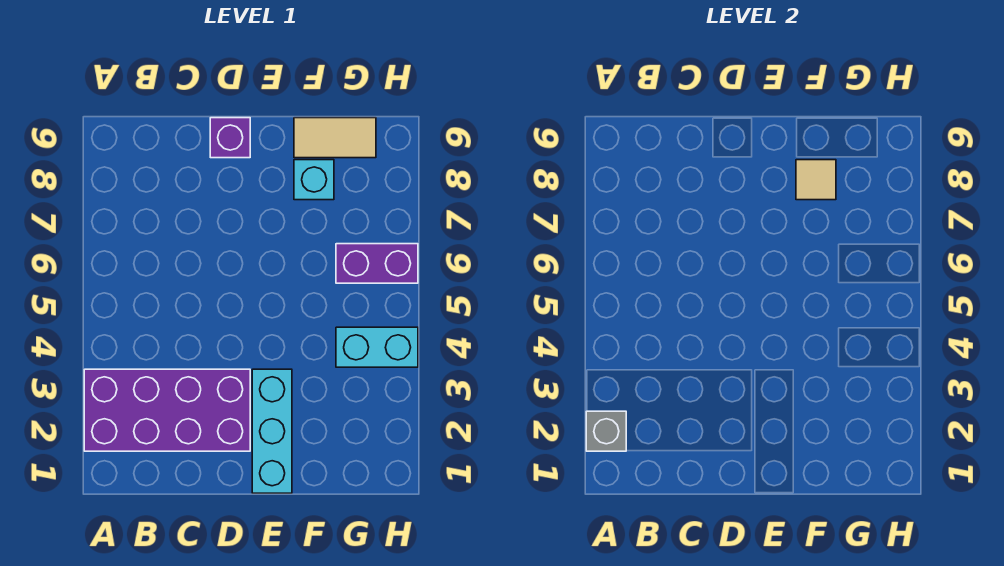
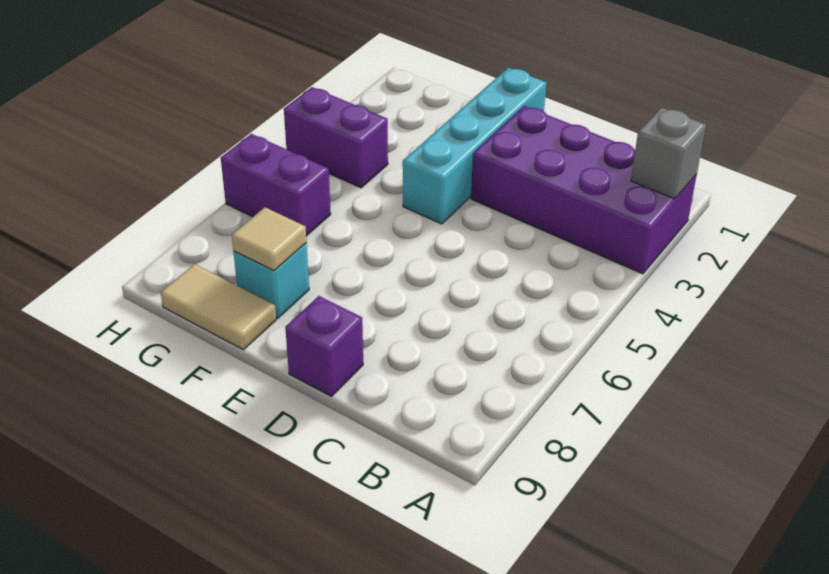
cyan brick E1:E3 level 1 -> cyan brick E1:E4 level 1
cyan brick G4:H4 level 1 -> purple brick G4:H4 level 1

